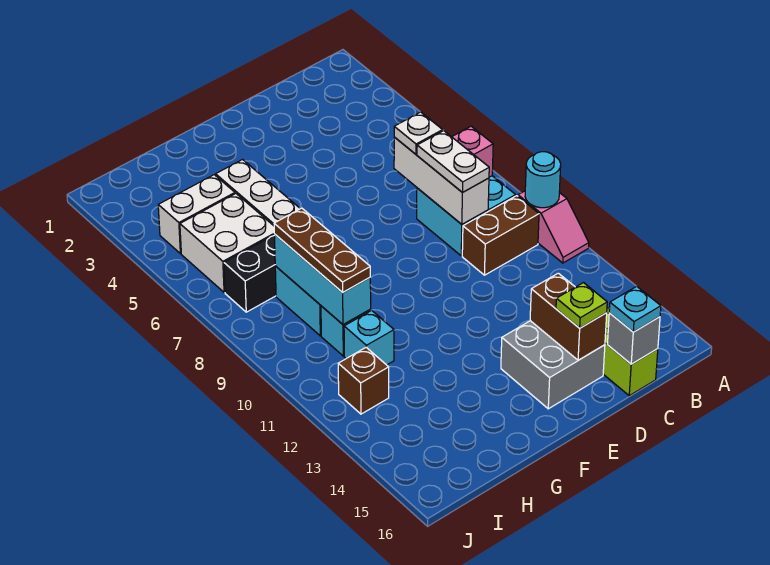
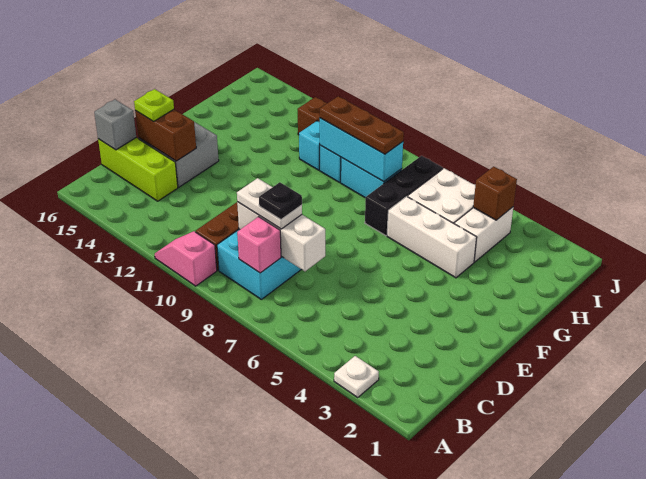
cyan round brick A10 level 2 -> none
white plate C7 level 3 -> white plate A3 level 1
none -> black plate C8 level 4
cyan plate C16 level 3 -> none
none -> brown brick I4 level 2

